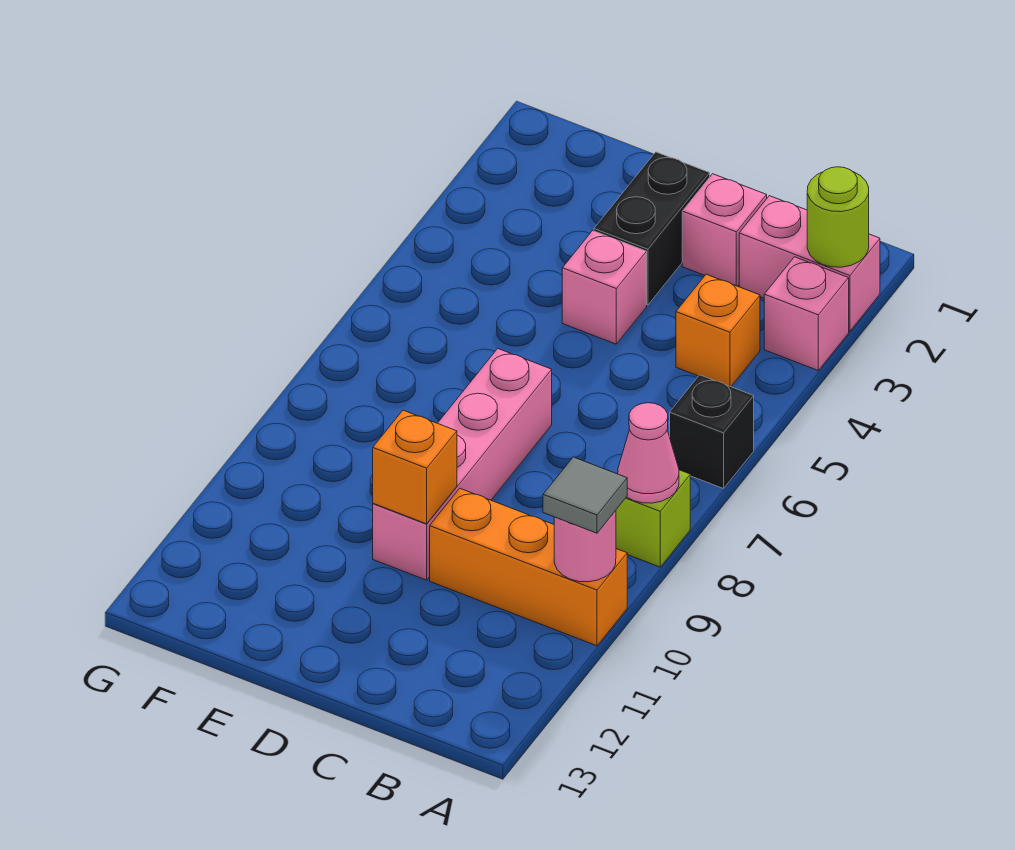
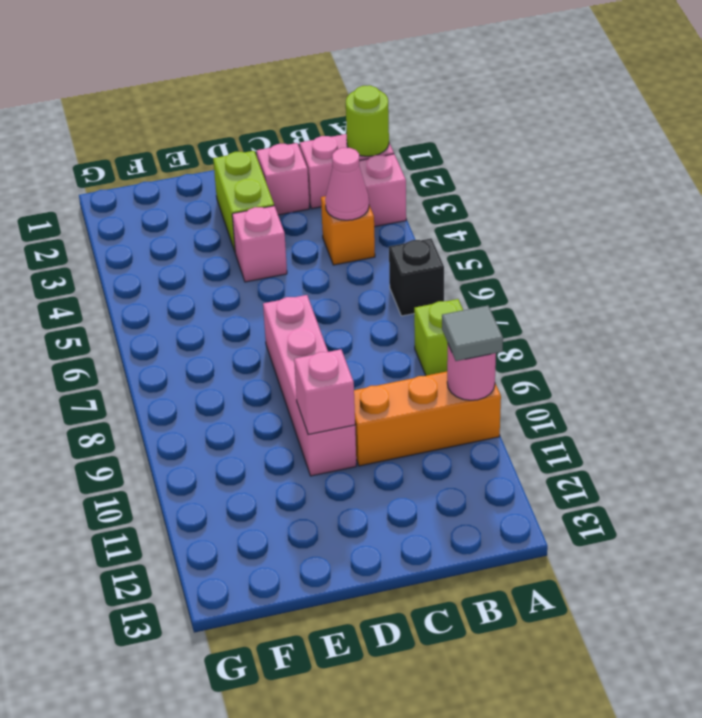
pink cone A8 level 2 -> pink cone B4 level 2
black brick D2:D3 level 1 -> lime brick D2:D3 level 1
orange brick D10 level 2 -> pink brick D10 level 2

